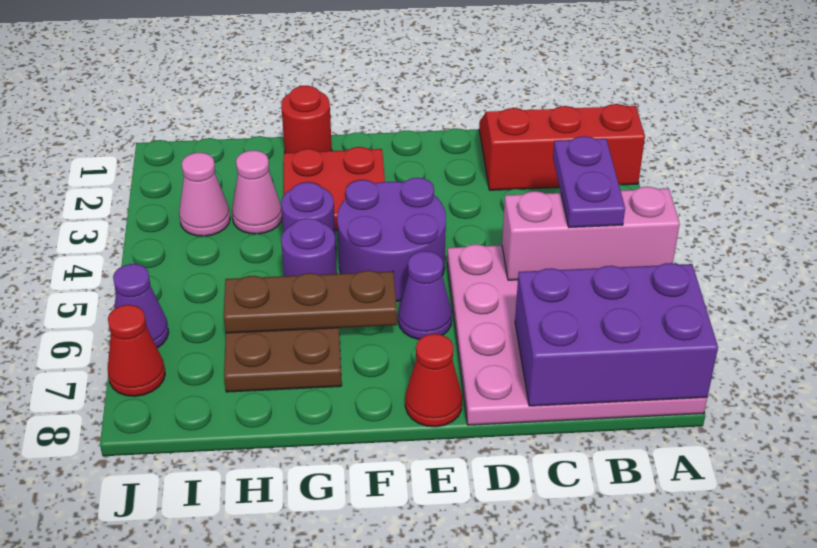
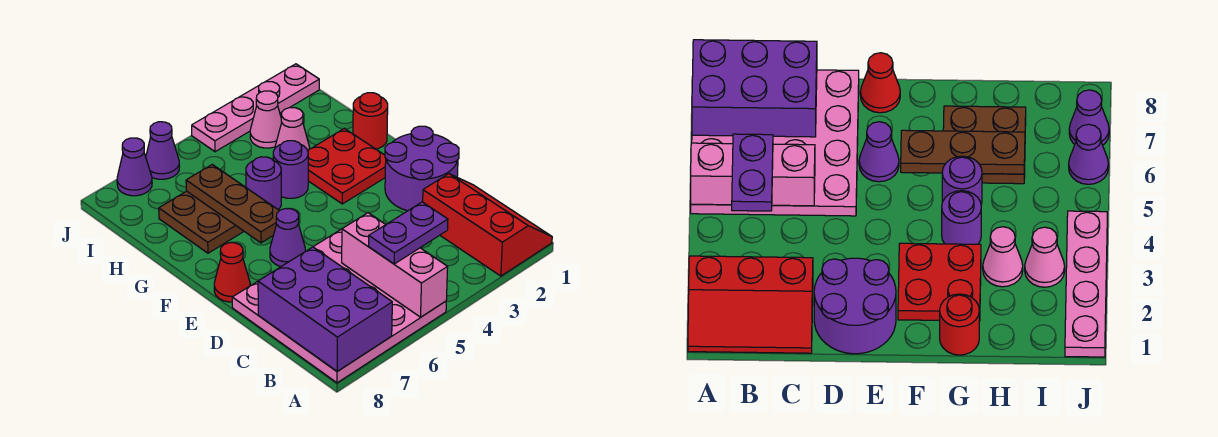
purple round brick E4:F5 level 1 -> purple round brick D1:E2 level 1
none -> pink plate J1:J4 level 1
red cone J7 level 1 -> purple cone J7 level 1

